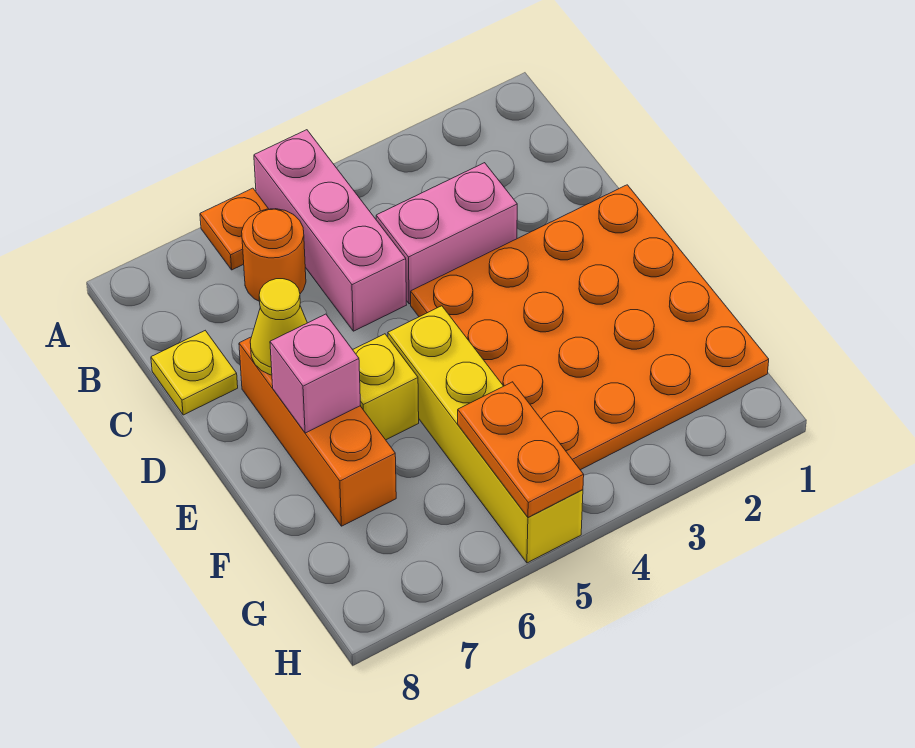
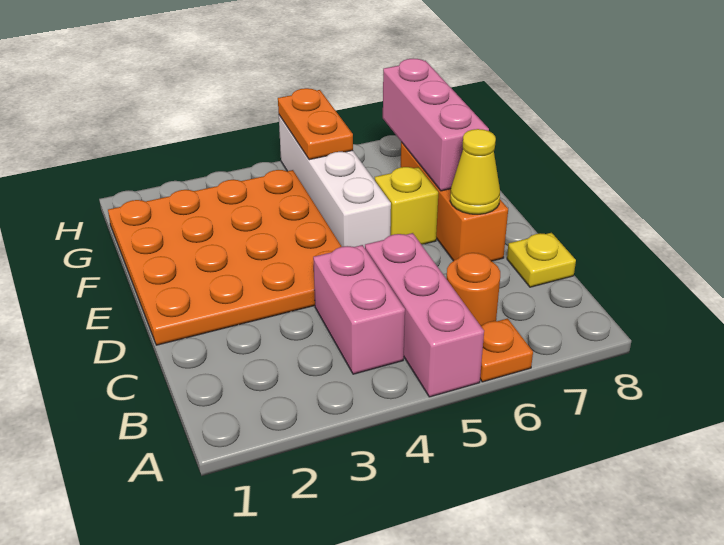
pink brick C3:C4 level 1 -> pink brick B4:C4 level 1
yellow brick E5:H5 level 1 -> white brick E5:H5 level 1
pink brick E7 level 2 -> pink brick E7:G7 level 2

